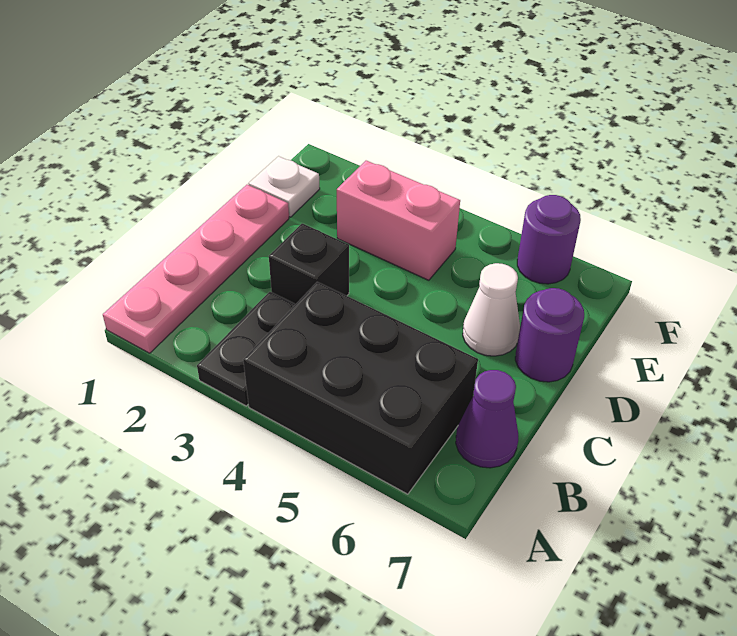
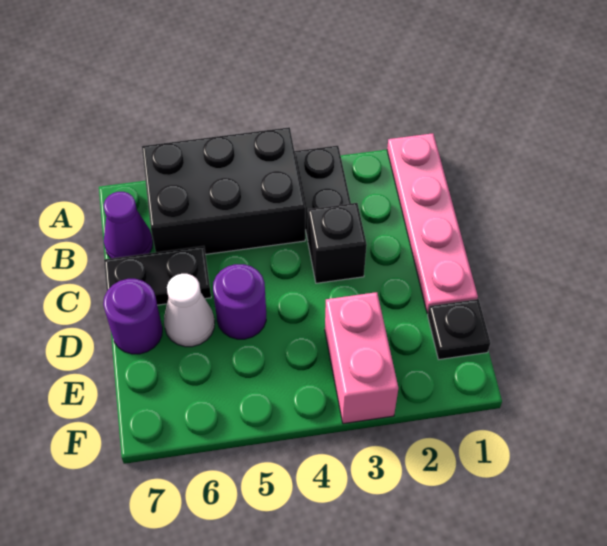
none -> black plate C6:C7 level 1
white plate E1 level 1 -> black plate E1 level 1
pink brick E3:E4 level 1 -> pink brick E3:F3 level 1
purple round brick F6 level 1 -> purple round brick D5 level 1

